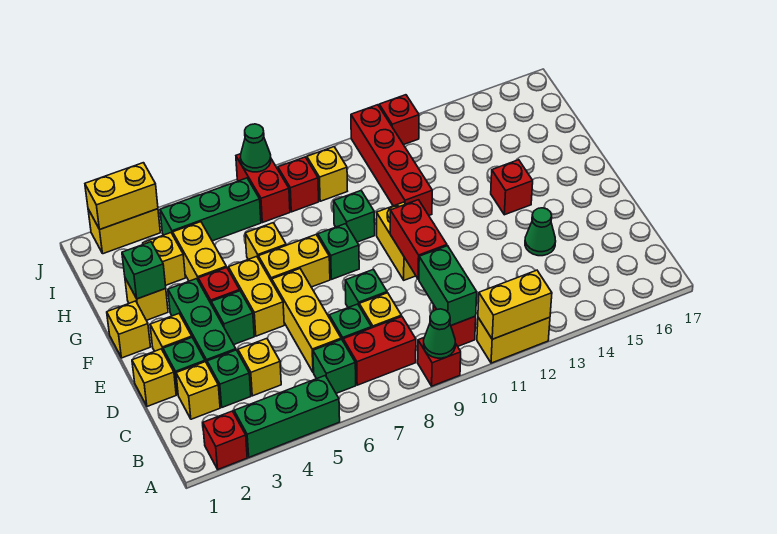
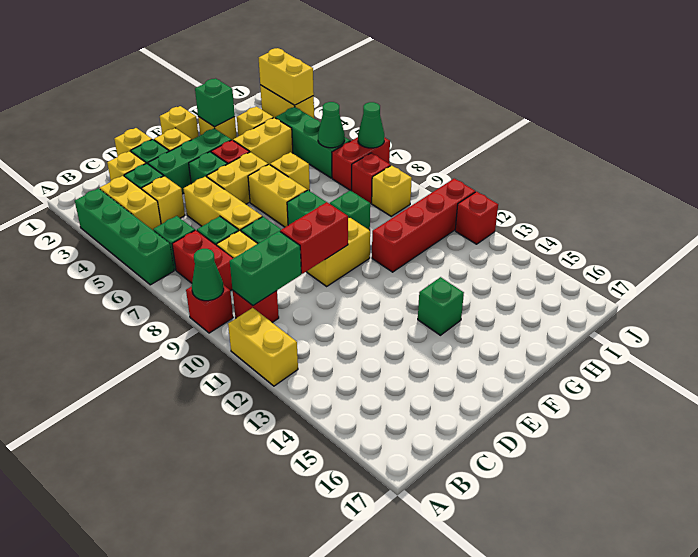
red brick A2 level 1 -> none
green brick A3:A5 level 1 -> green brick A3:A6 level 1
yellow brick A11:A12 level 2 -> yellow brick B3:B4 level 1
yellow brick C6:E6 level 1 -> yellow brick D5:D7 level 1
green cone D14 level 1 -> green cone I6 level 2
red brick F14 level 1 -> green brick F14 level 1

